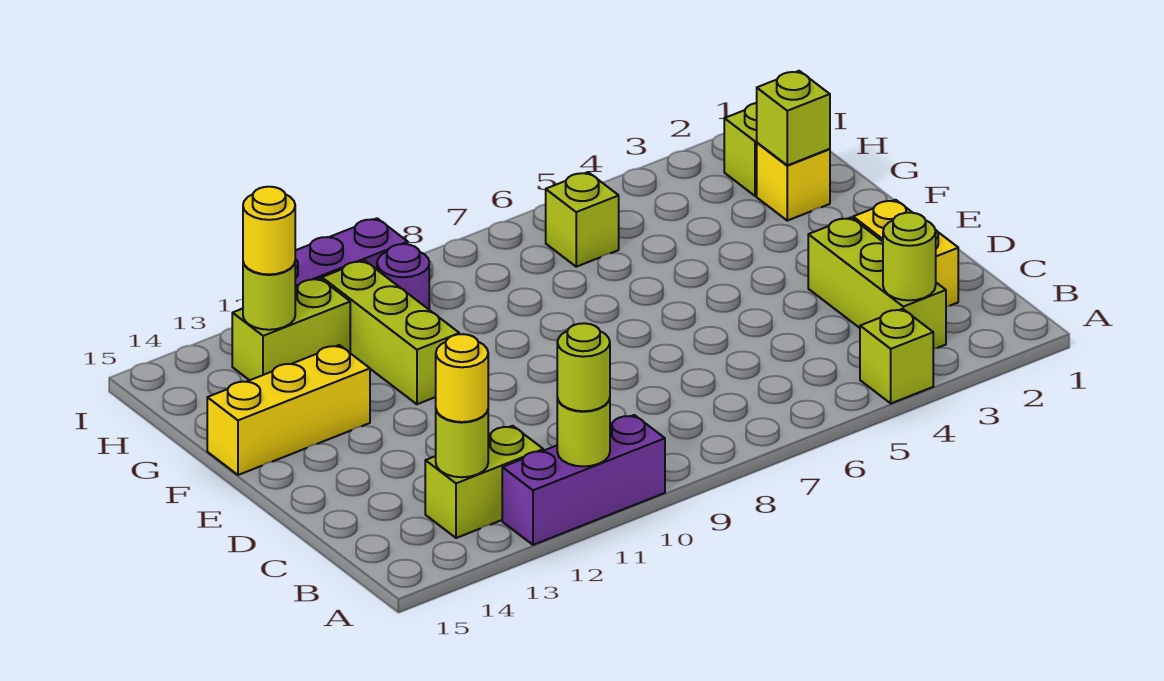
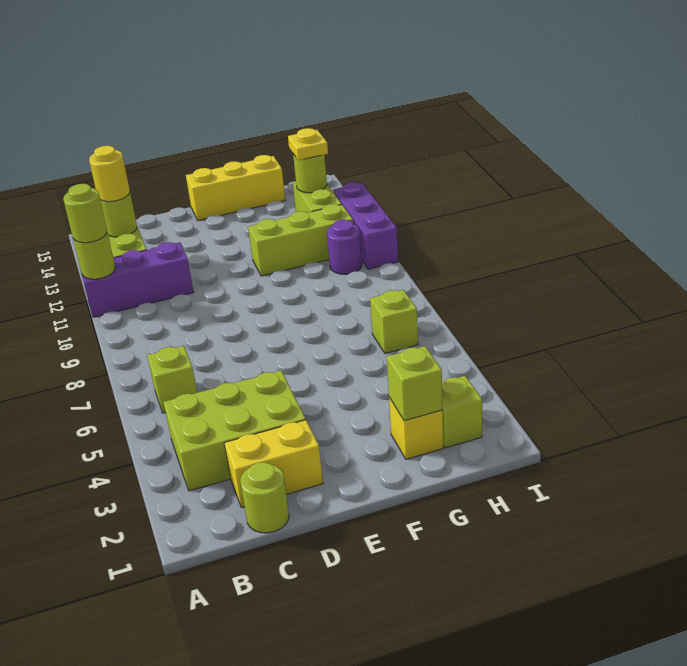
lime brick A4 level 1 -> lime brick B6 level 1
purple brick A10:A12 level 1 -> purple brick A11:C11 level 1
lime brick B3:D3 level 1 -> lime brick B3:D4 level 1
lime round brick B3 level 2 -> lime round brick C1 level 1
yellow brick F13:F15 level 1 -> yellow brick E15:G15 level 1
yellow round brick H13 level 3 -> yellow plate H13 level 3

